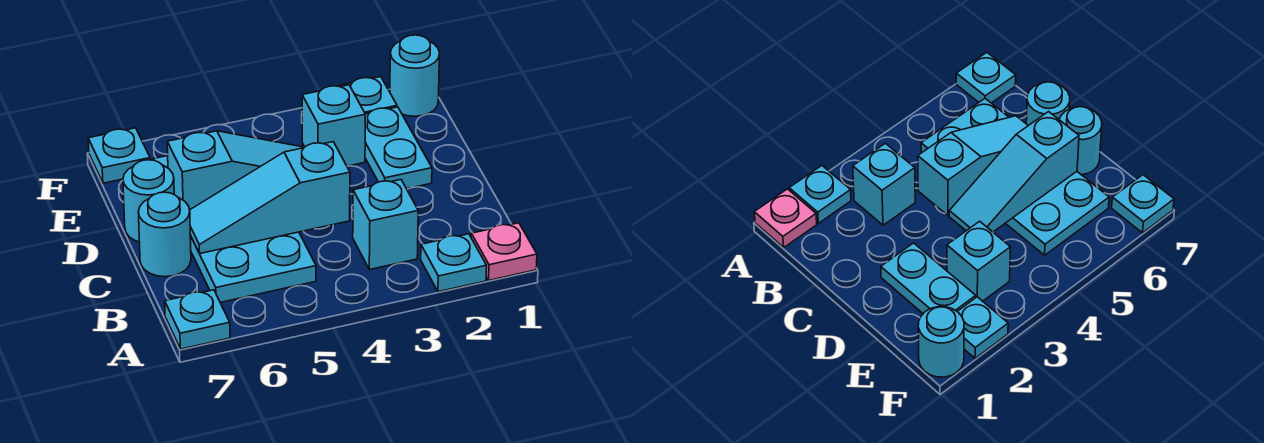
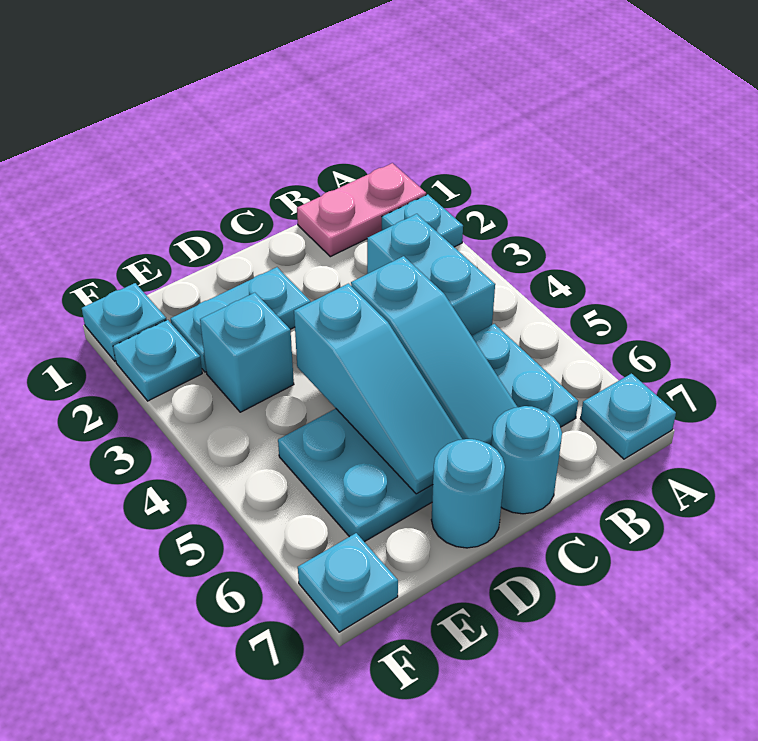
pink plate A1 level 1 -> pink plate A1:B1 level 1
cyan brick B3 level 1 -> cyan brick B3:B4 level 1
cyan slope D4:D6 level 2 top 6 -> cyan slope D4:D6 level 2 top 4
cyan round brick F1 level 1 -> cyan plate F1 level 1

